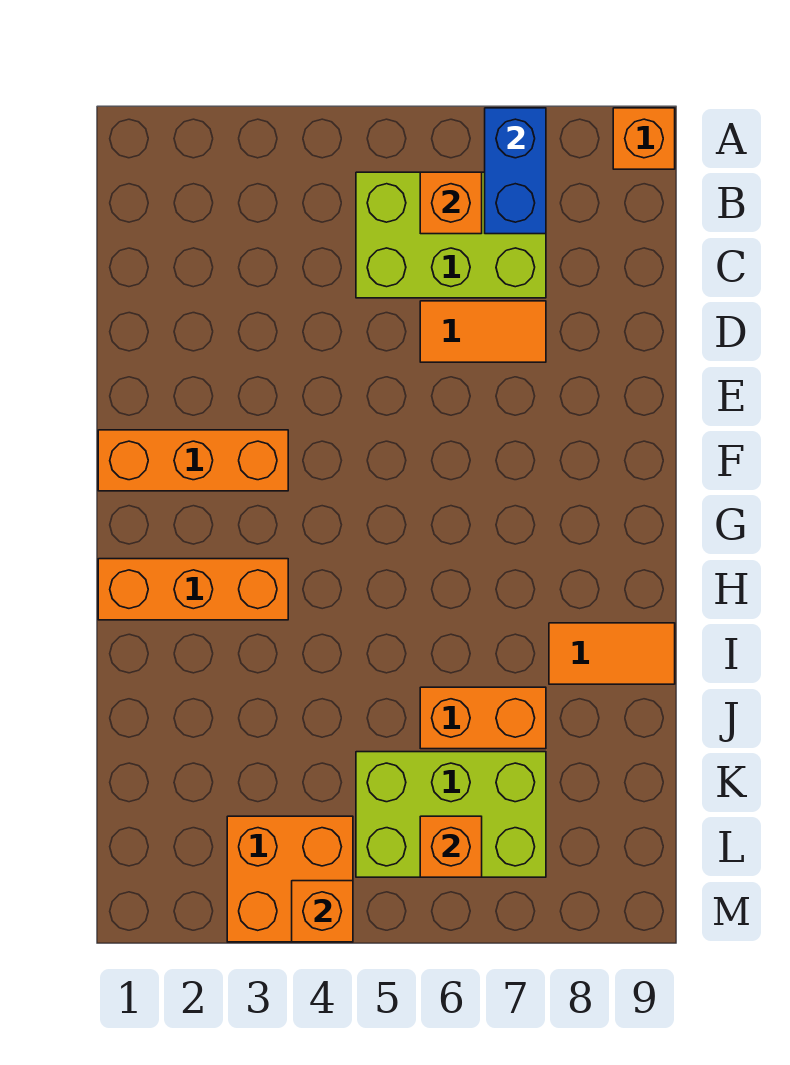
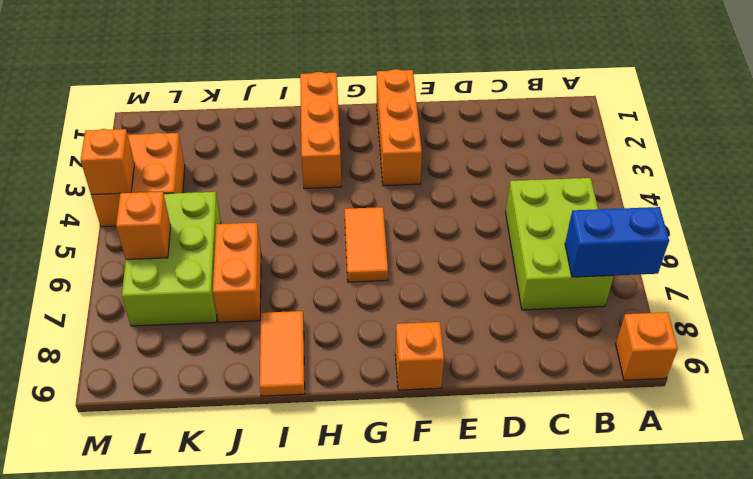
orange brick B6 level 2 -> orange brick F9 level 1
orange tile D6:D7 level 1 -> orange tile G5:G6 level 1

